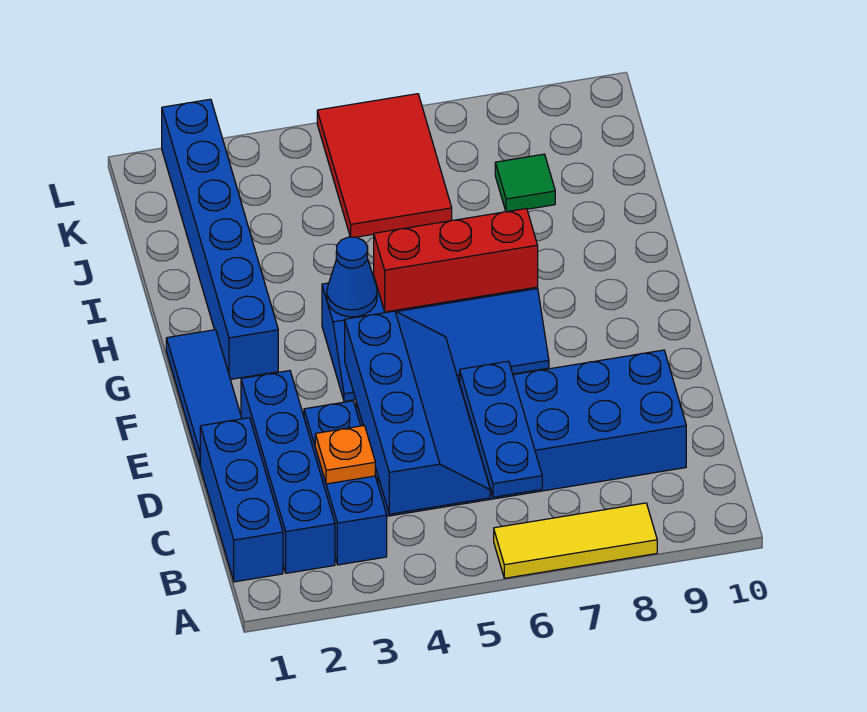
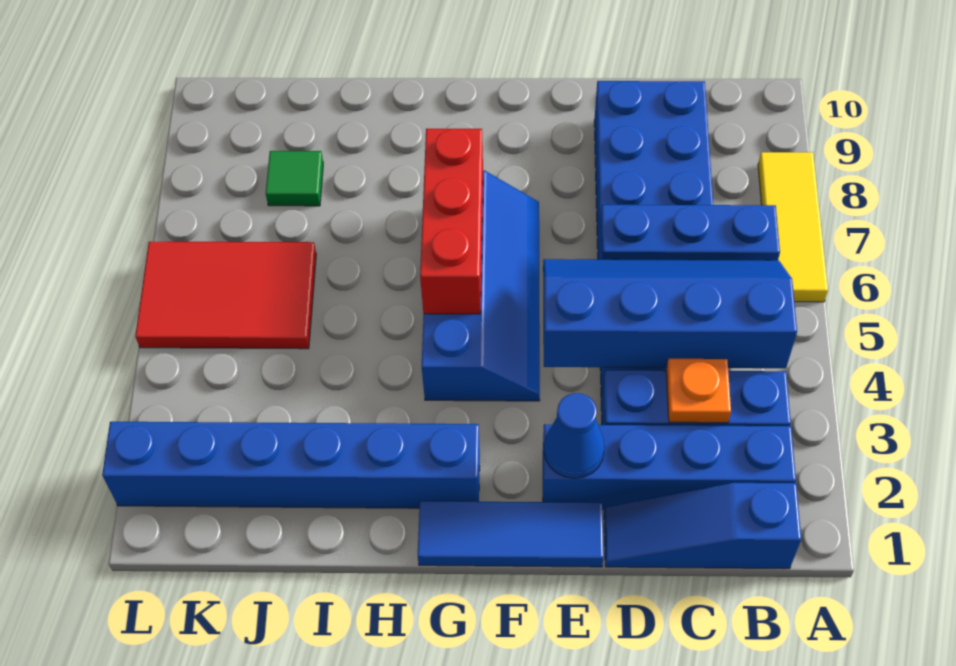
blue brick B1:D1 level 1 -> blue slope B1:D1 level 1 top B
blue cone G4 level 2 -> blue cone E2 level 2

